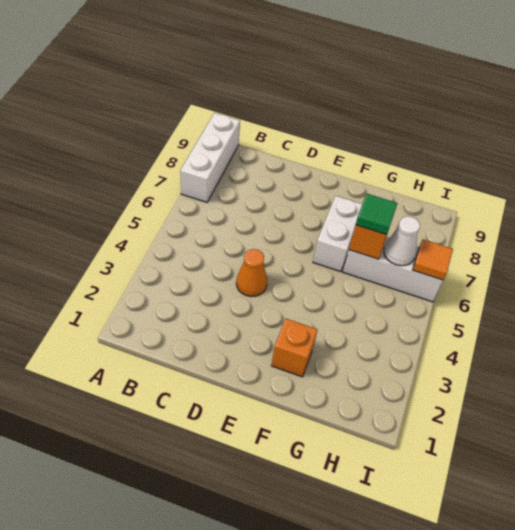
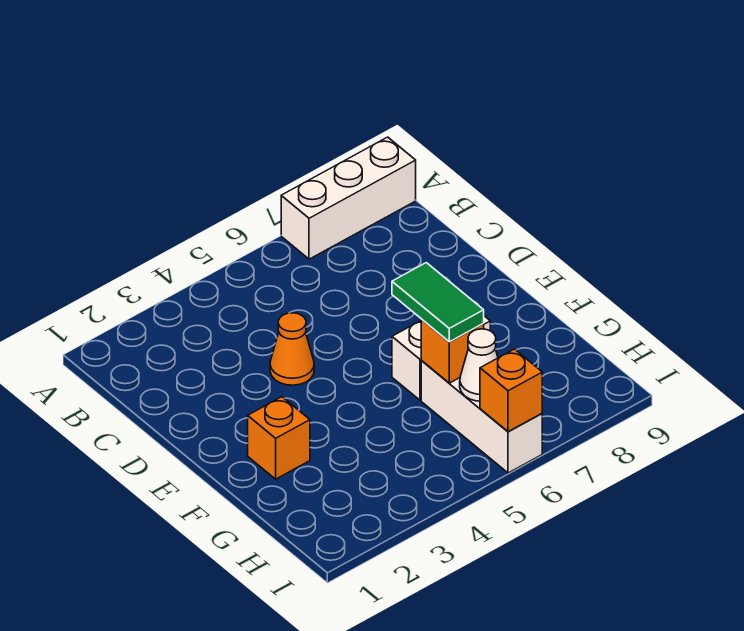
green tile G6 level 3 -> green tile F6:G6 level 3
orange tile I6 level 2 -> orange brick I6 level 2

